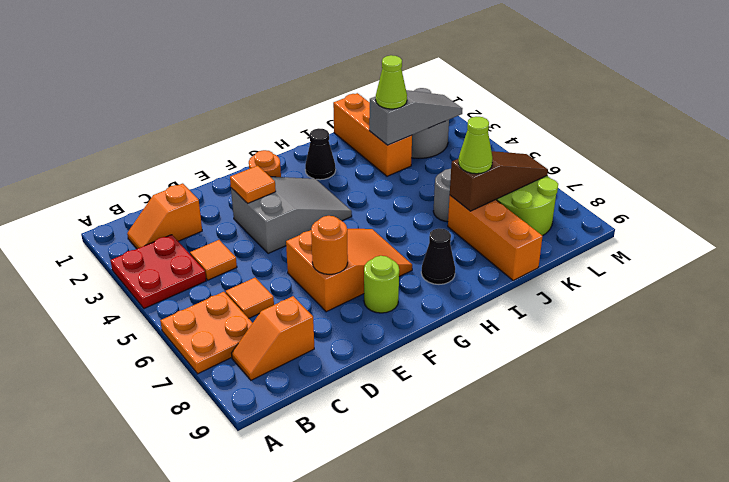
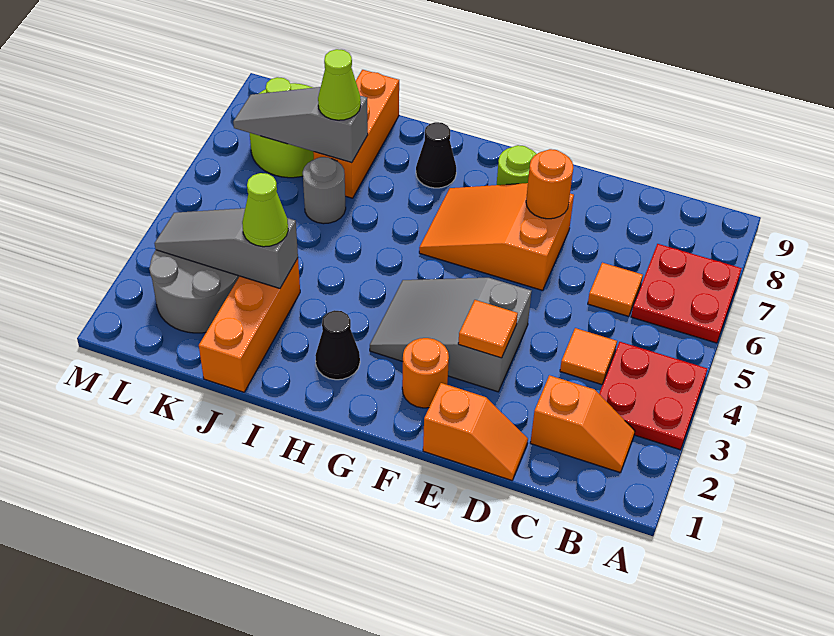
orange plate A6:B7 level 1 -> red plate A6:B7 level 1
orange slope B8:C8 level 1 top C -> orange slope D1:E1 level 1 top E
brown slope J7:L7 level 2 top J -> grey slope J7:L7 level 2 top J

